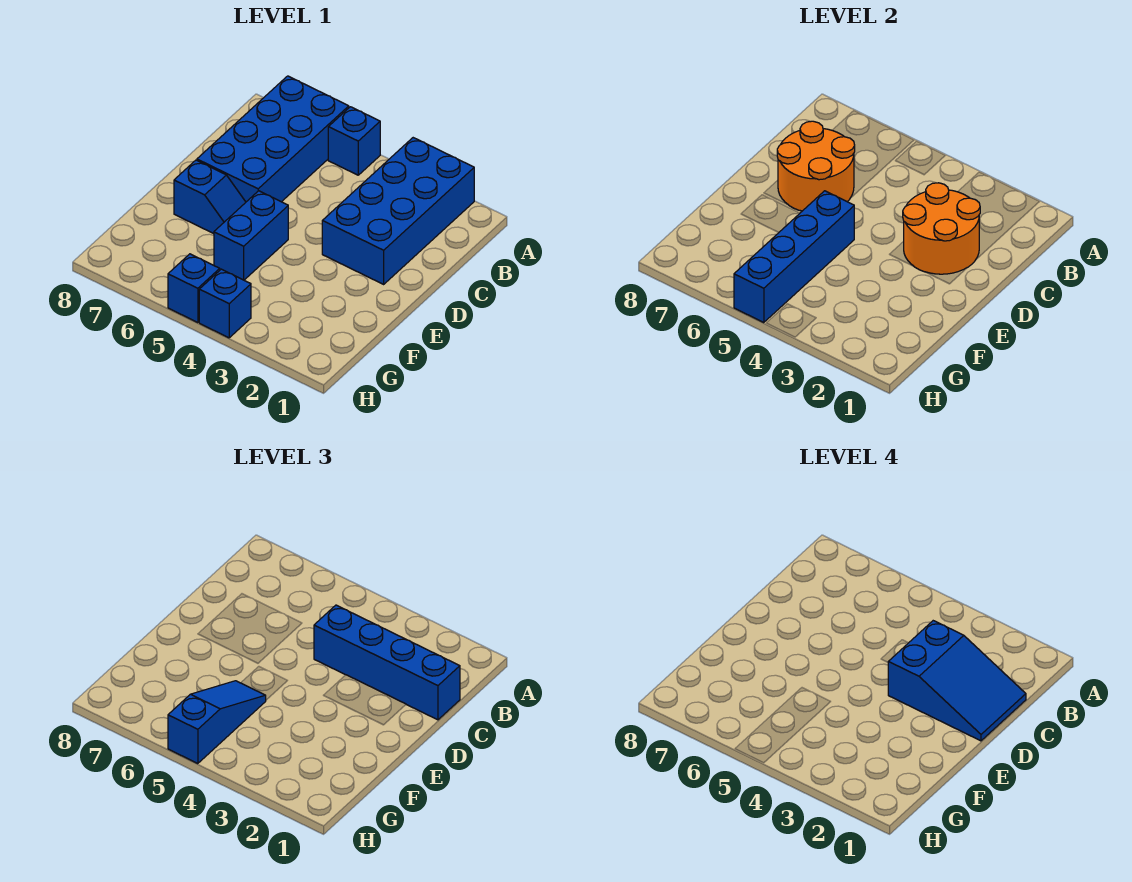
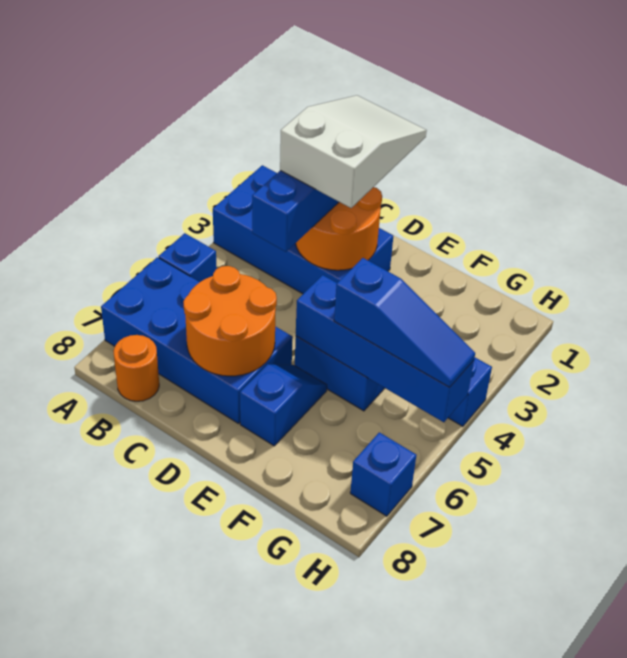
none -> orange round brick B8 level 1
blue slope C1:D3 level 4 top 3 -> white slope C1:D3 level 4 top 3
blue slope F5:H5 level 3 top H -> blue slope F5:H5 level 3 top F
blue brick H5 level 1 -> blue brick H7 level 1

